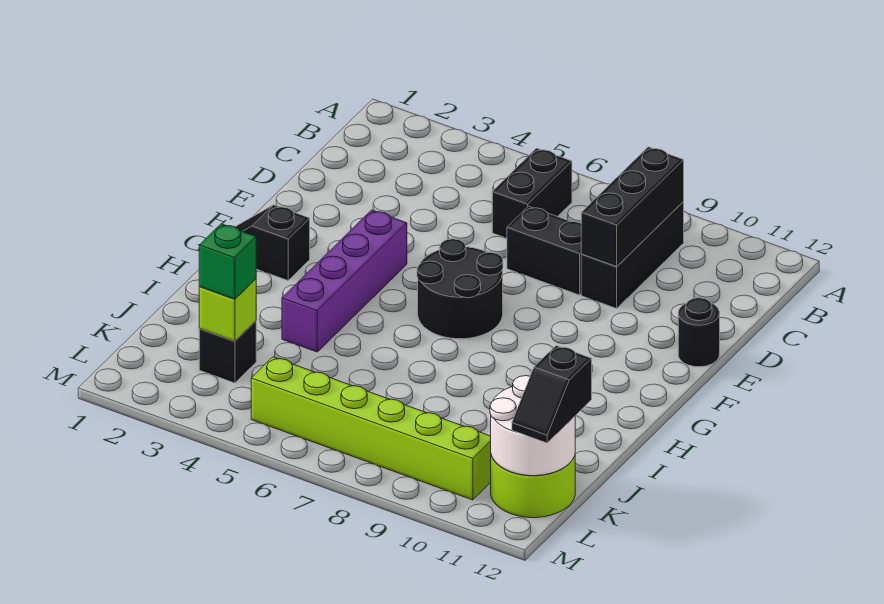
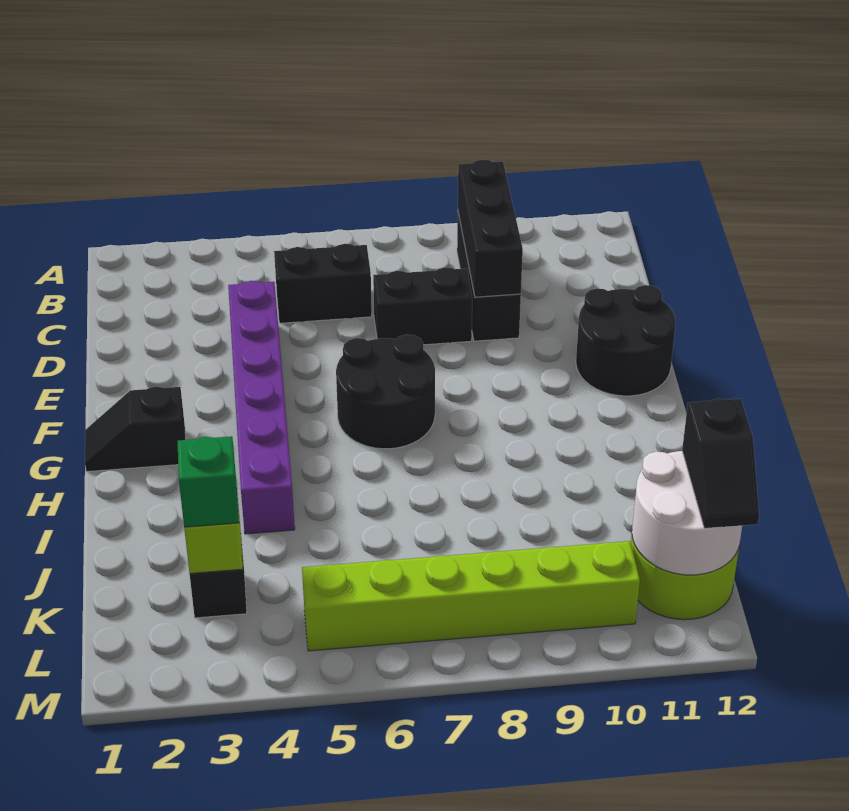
black brick B6:C6 level 1 -> black brick C5:C6 level 1
black round brick E12 level 1 -> black round brick E11:F12 level 1
purple brick F4:I4 level 1 -> purple brick D4:I4 level 1

